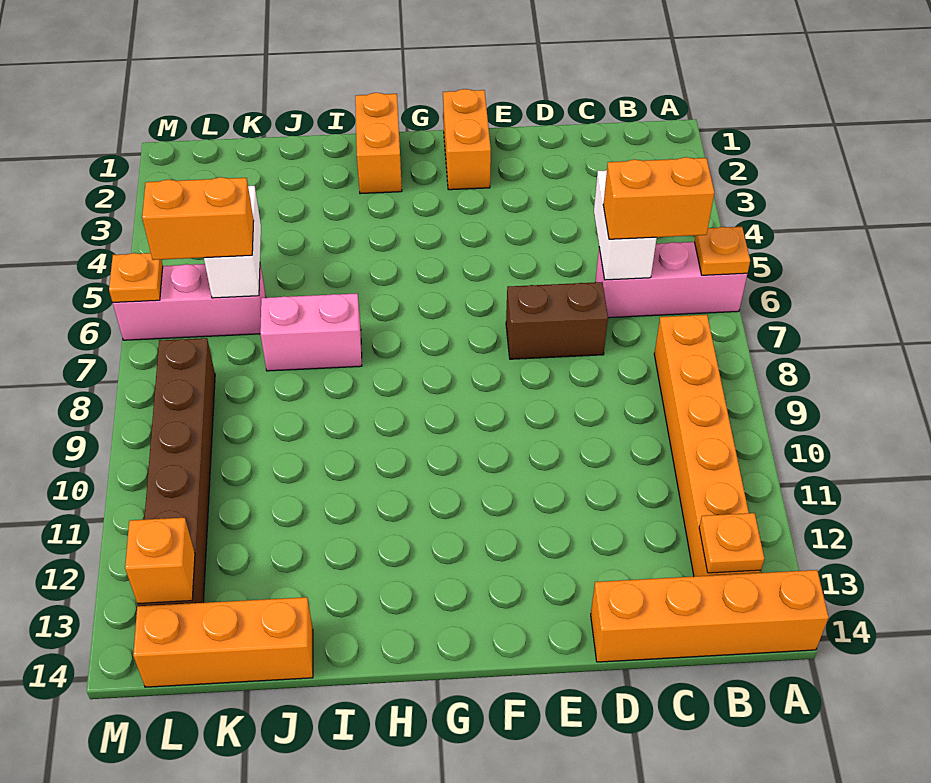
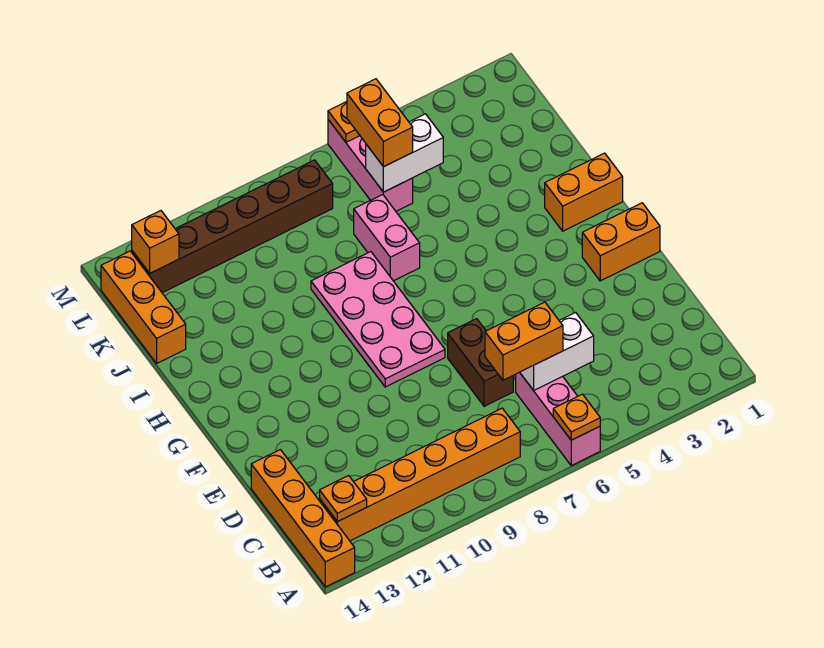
orange brick B6:C6 level 3 -> orange brick C6:C7 level 3
none -> pink plate F8:I9 level 1

